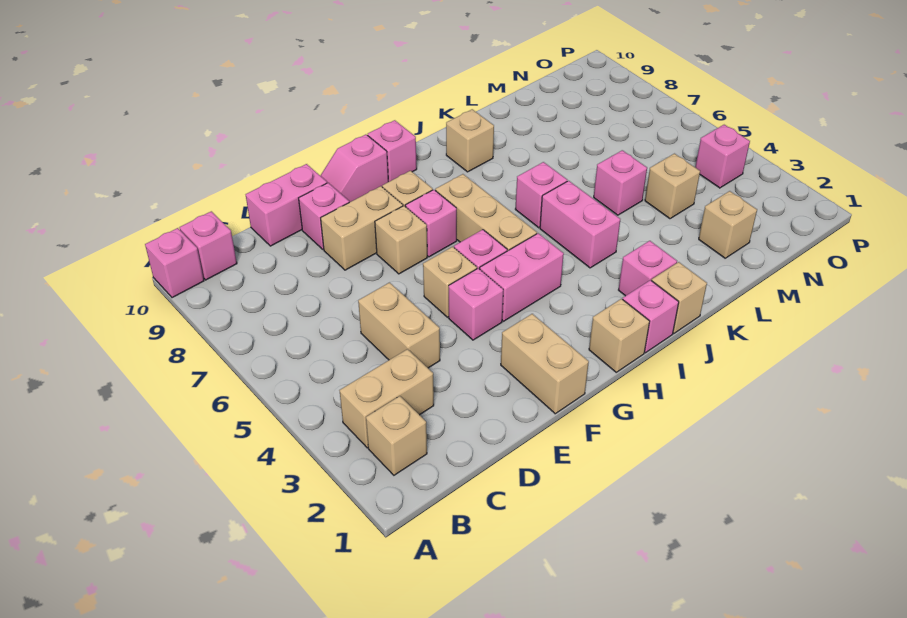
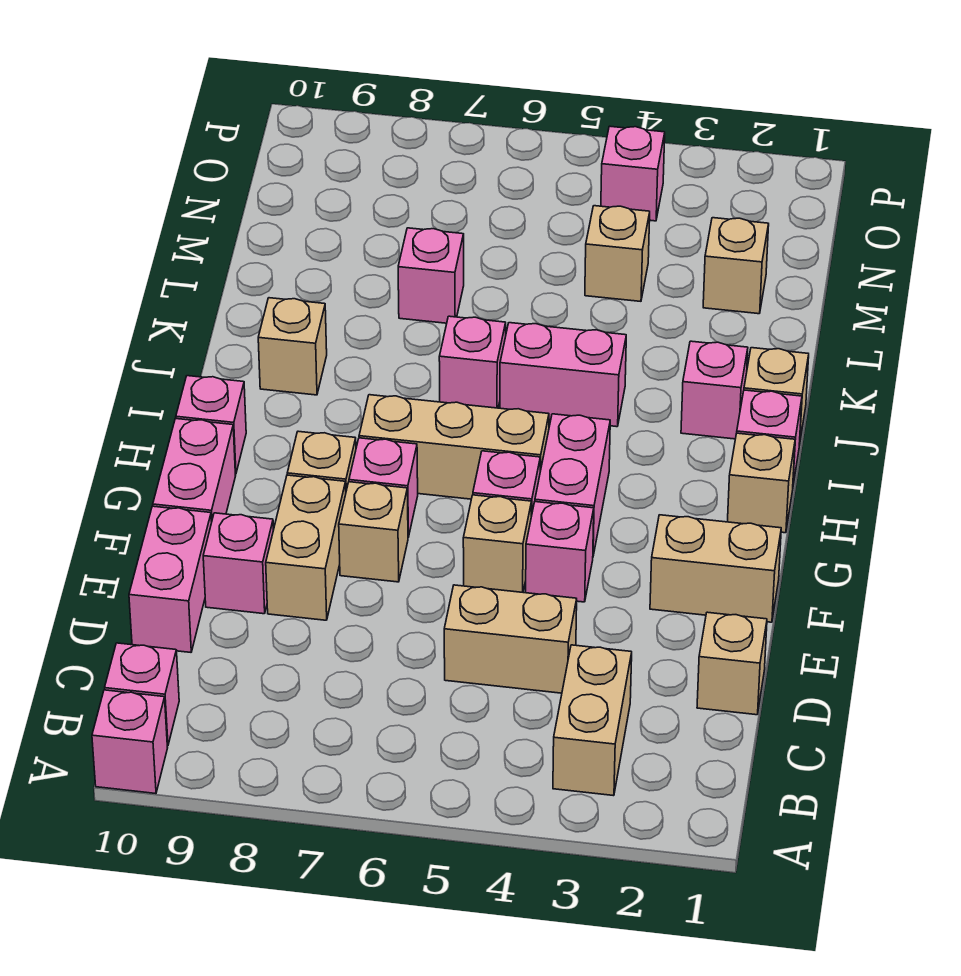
tan brick B2 level 1 -> tan brick D1 level 1
pink slope F10:G10 level 1 top G -> pink brick F10:G10 level 1
pink brick L5 level 1 -> pink brick L7 level 1

